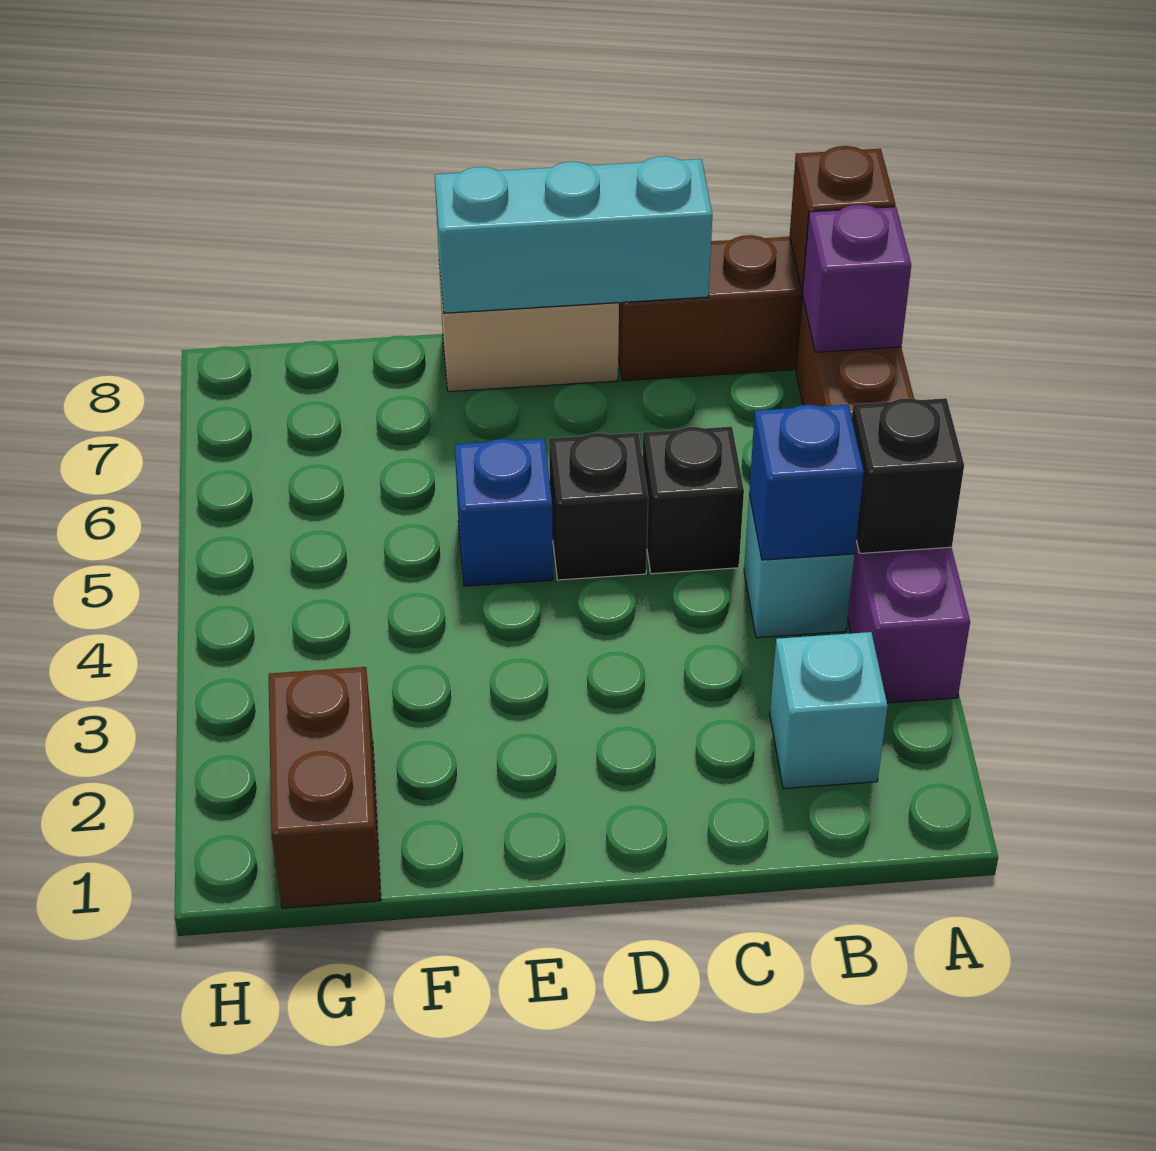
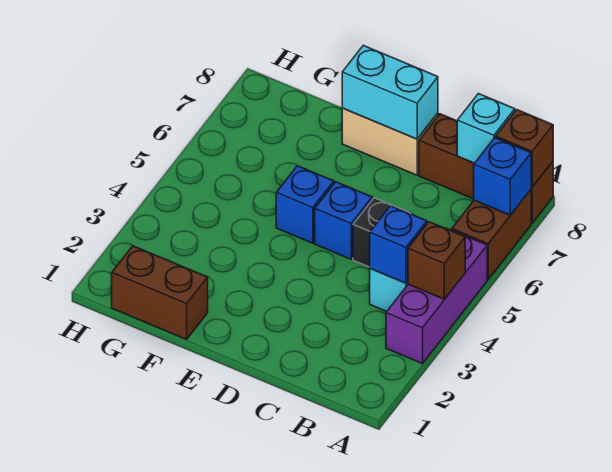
black brick A4 level 2 -> brown brick A4 level 2
purple brick A7 level 2 -> blue brick A7 level 2
cyan brick B2 level 1 -> cyan brick B8 level 2
cyan brick C8:E8 level 2 -> cyan brick D8:E8 level 2
black brick D5 level 1 -> blue brick D5 level 1
brown brick G1:G2 level 1 -> brown brick F1:G1 level 1

